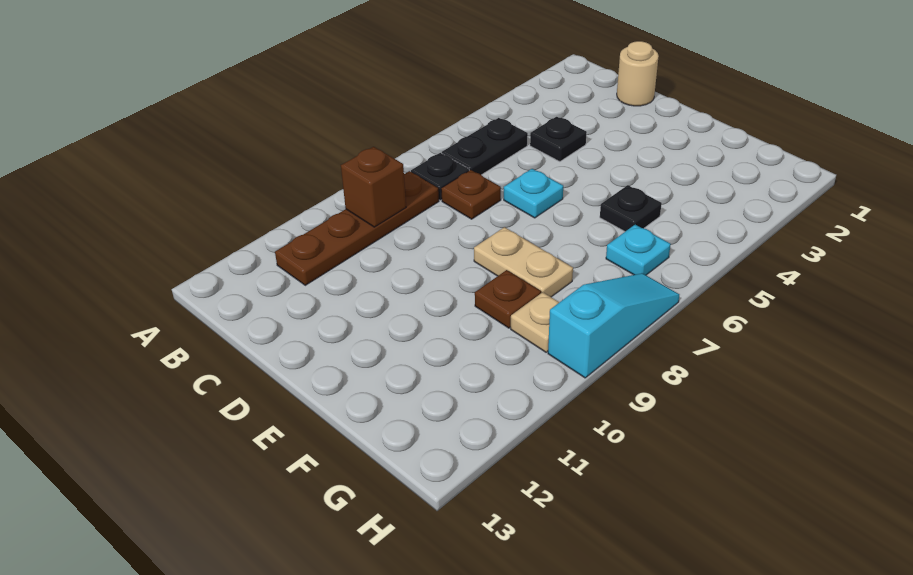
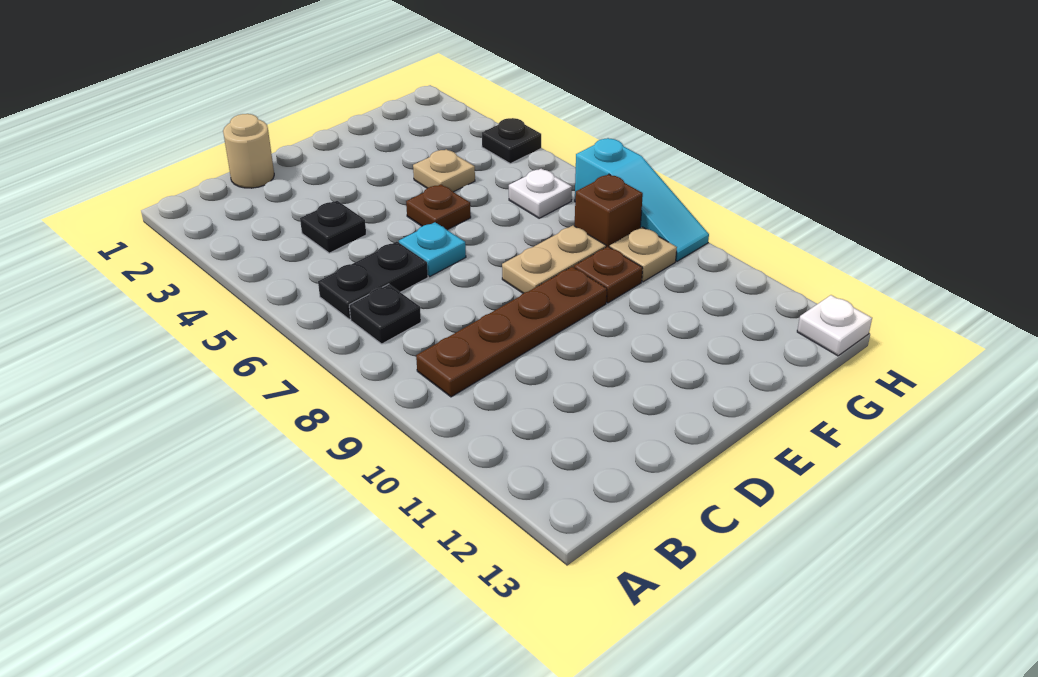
black plate B5:B6 level 1 -> black plate B6:C6 level 1
brown plate B8:B11 level 1 -> brown plate B9:E9 level 1
brown brick B9 level 2 -> brown brick G8 level 1
brown plate C7 level 1 -> brown plate E5 level 1
none -> tan plate F4 level 1
black plate F5 level 1 -> black plate H4 level 1
cyan plate G6 level 1 -> white plate G6 level 1
cyan slope H7:H9 level 1 top 9 -> cyan slope H7:H9 level 1 top 7
none -> white plate H13 level 1

